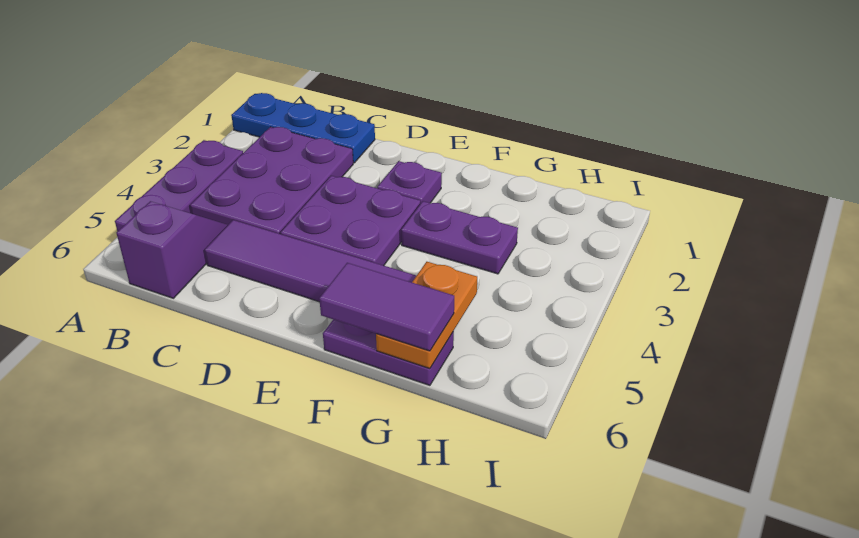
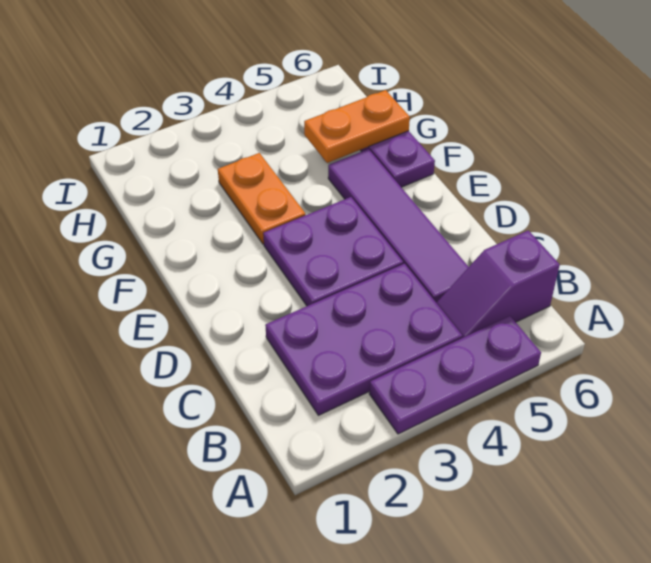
blue plate A1:C1 level 1 -> none
purple plate E2 level 1 -> none
purple plate F3:G3 level 1 -> orange plate F3:G3 level 1
purple tile F6:G6 level 3 -> none

